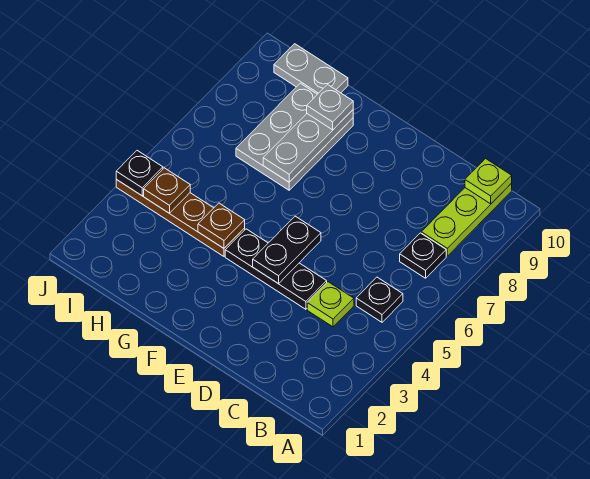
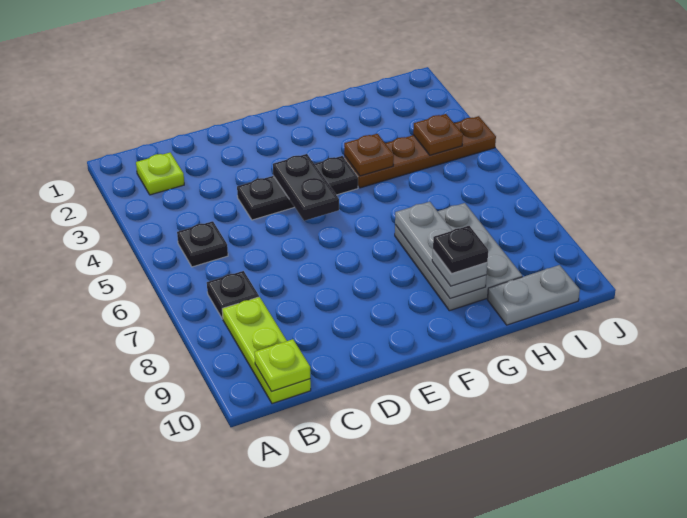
lime plate C4 level 1 -> lime plate B2 level 1
black plate J4 level 2 -> black plate G9 level 4

